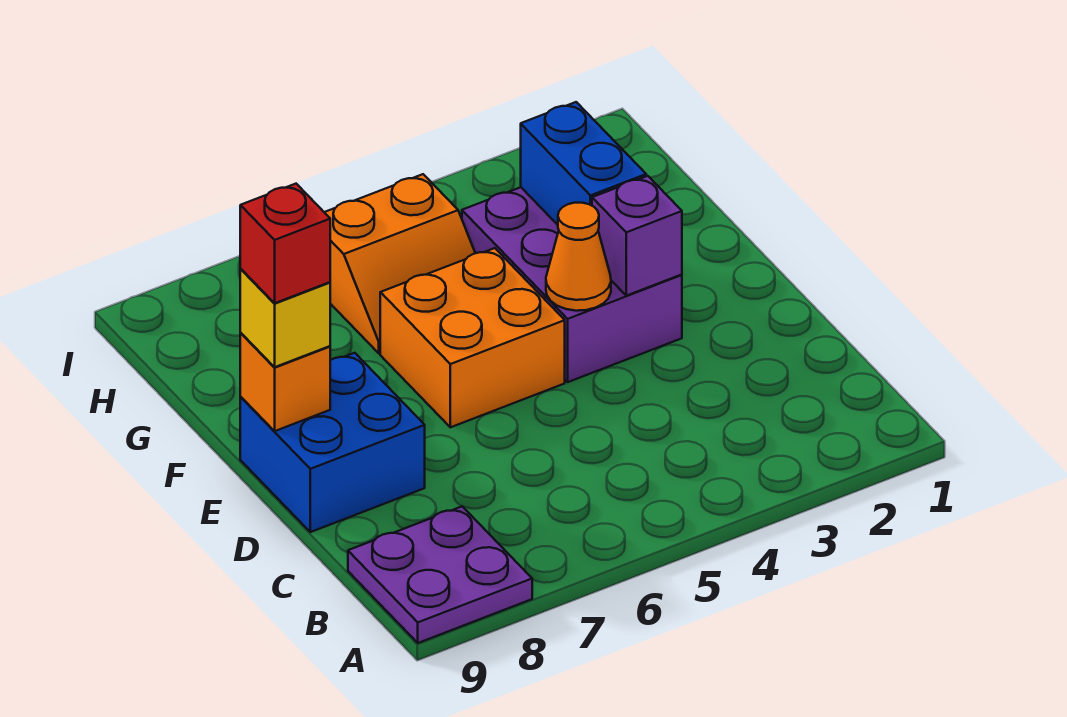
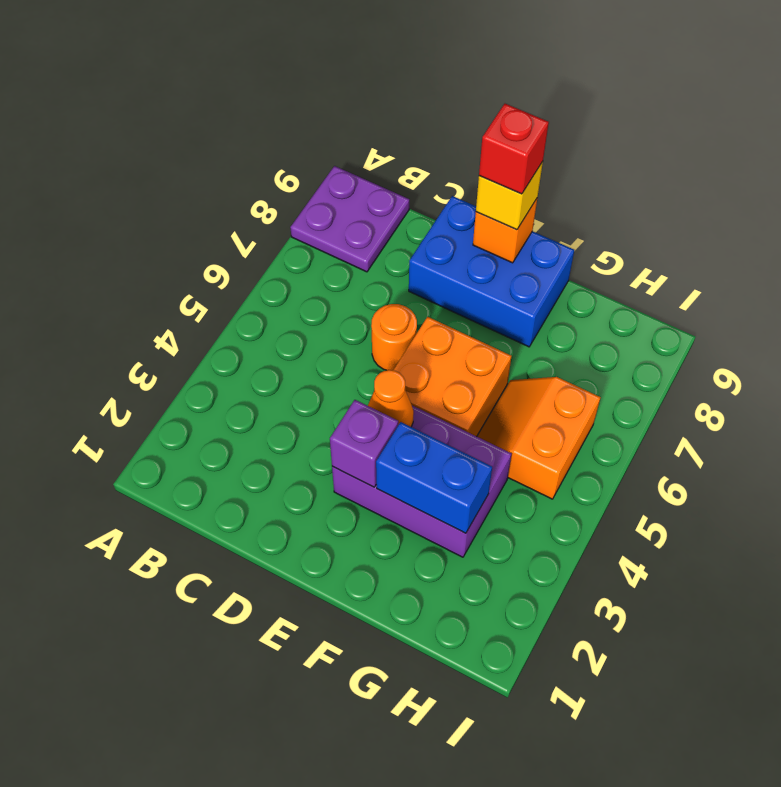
none -> orange round brick D6 level 1
blue brick D8:E9 level 1 -> blue brick D8:F9 level 1

